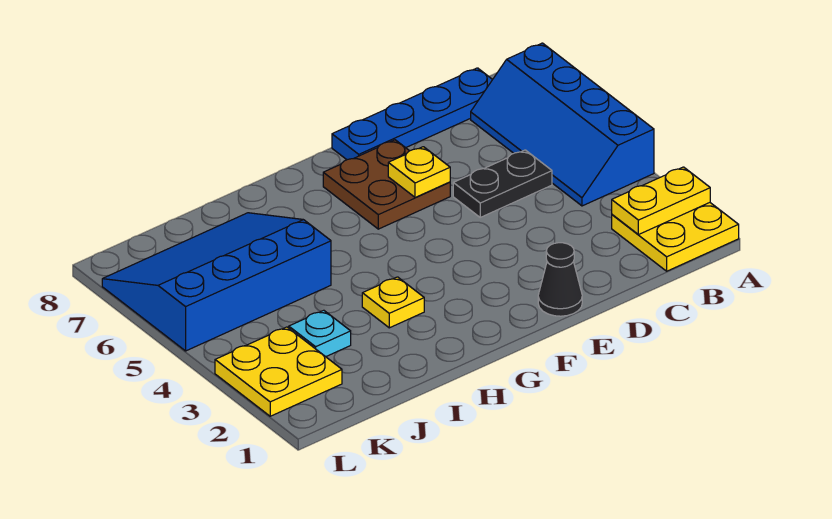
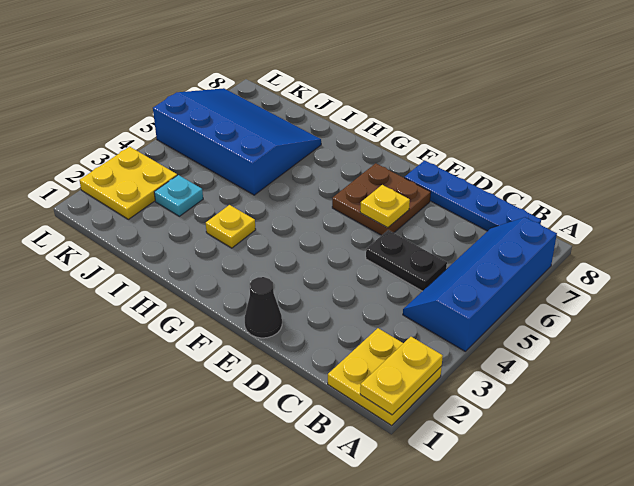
yellow plate A2:B2 level 2 -> yellow plate A1:A2 level 2

